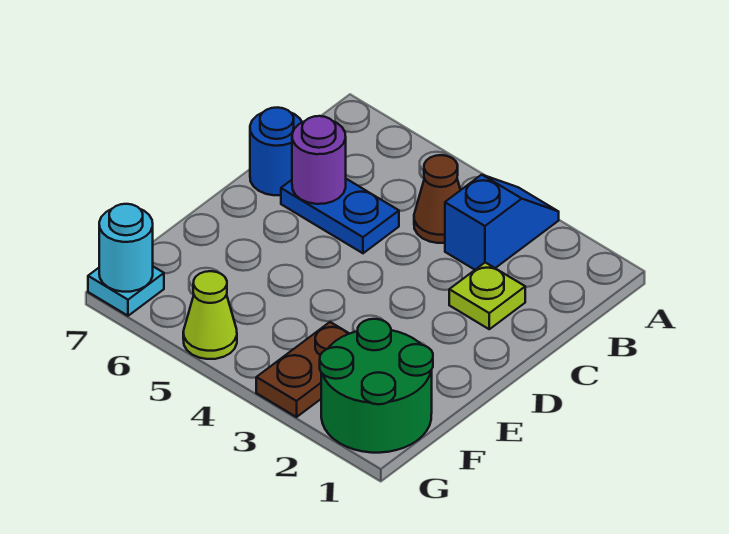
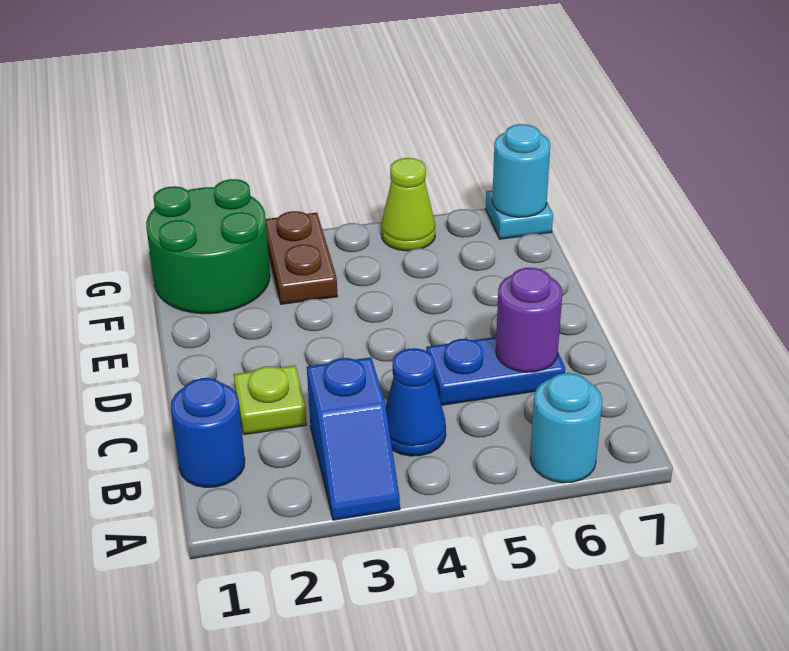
none -> cyan round brick A6 level 1
brown cone B4 level 1 -> blue cone B4 level 1
blue round brick C7 level 1 -> blue round brick B1 level 1

